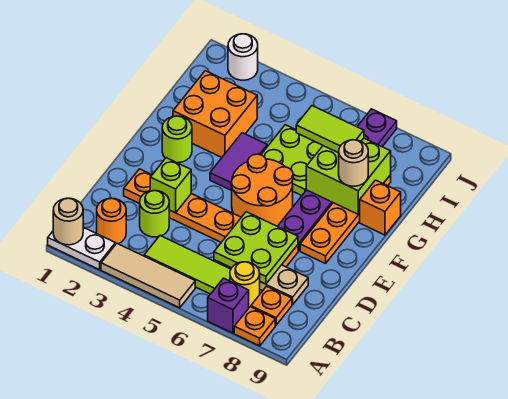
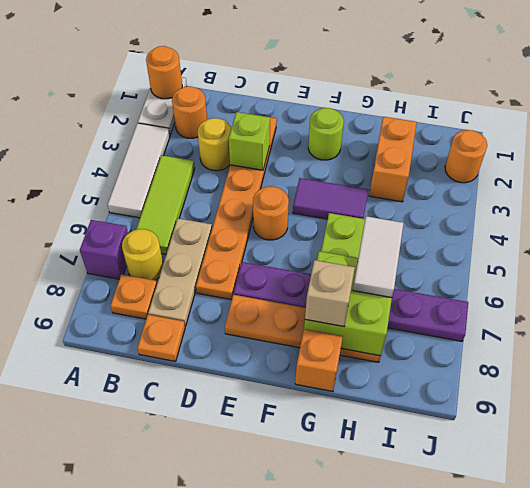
tan round brick A1 level 2 -> orange round brick A1 level 2
tan tile A3:A5 level 1 -> white tile A3:A5 level 1
orange plate A8 level 1 -> orange plate C9 level 1
lime round brick C3 level 1 -> yellow round brick C3 level 1
lime plate C6:D7 level 2 -> none
orange round brick E5:F6 level 1 -> orange round brick E5 level 1
orange brick G2:H3 level 1 -> orange brick H2:H3 level 1
tan round brick G8 level 3 -> tan brick G8 level 3
lime tile H6:H7 level 3 -> white tile H6:H7 level 3
white round brick J2 level 1 -> orange round brick J2 level 1

